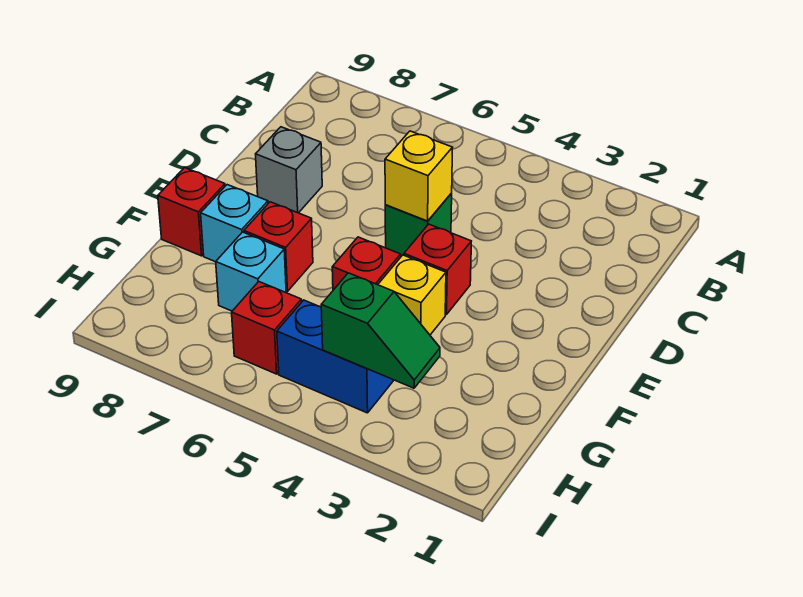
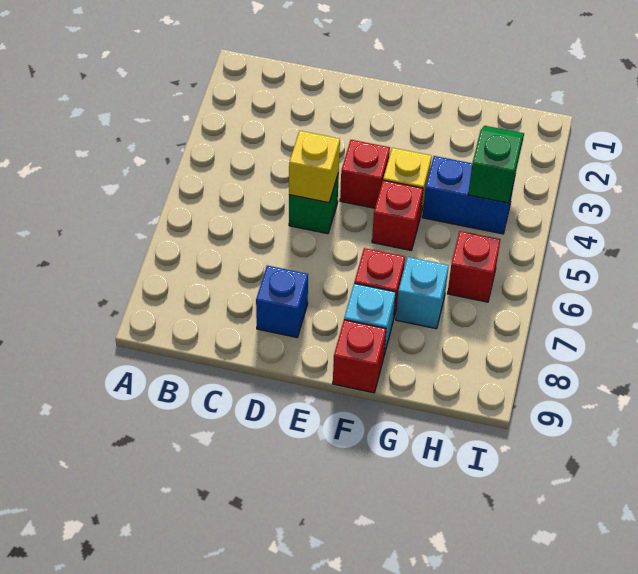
grey brick D8 level 1 -> blue brick D8 level 1
blue brick H4:H5 level 1 -> blue brick G4:H4 level 1

